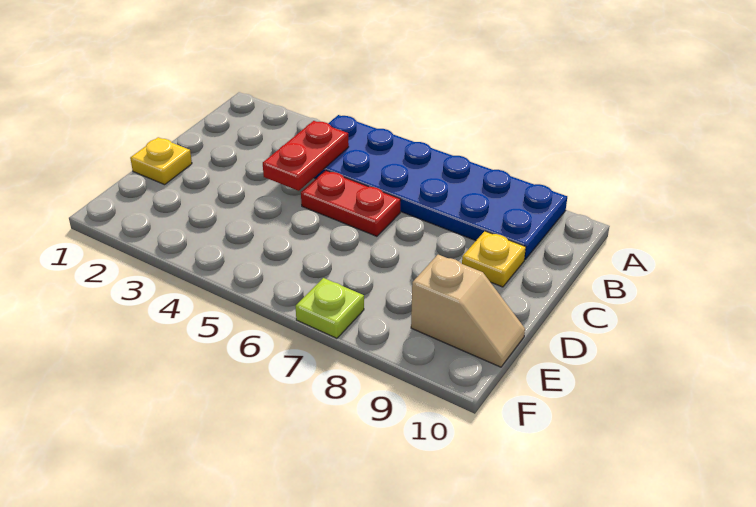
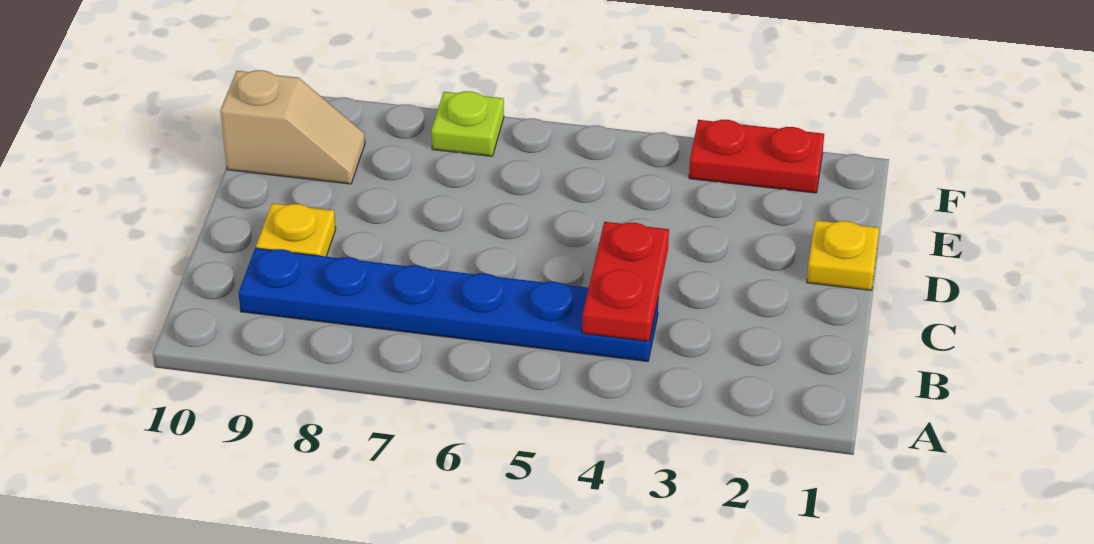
blue plate A4:B9 level 1 -> blue plate B4:B9 level 1
red plate C5:C6 level 1 -> red plate F2:F3 level 1
tan slope E9:E10 level 1 top 9 -> tan slope E9:E10 level 1 top 10

